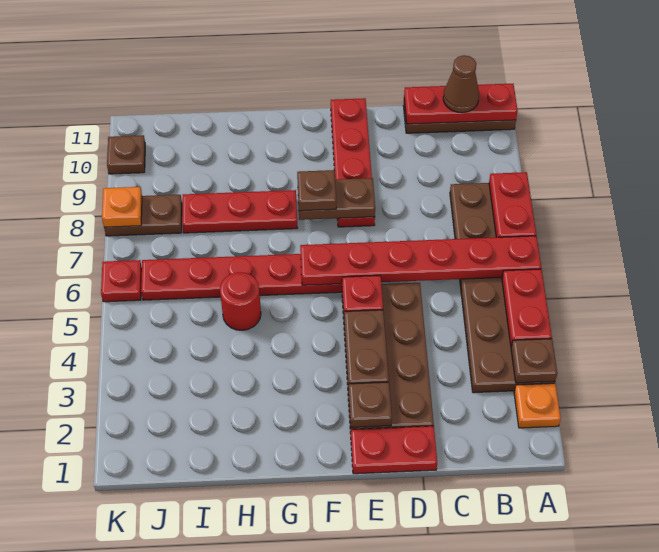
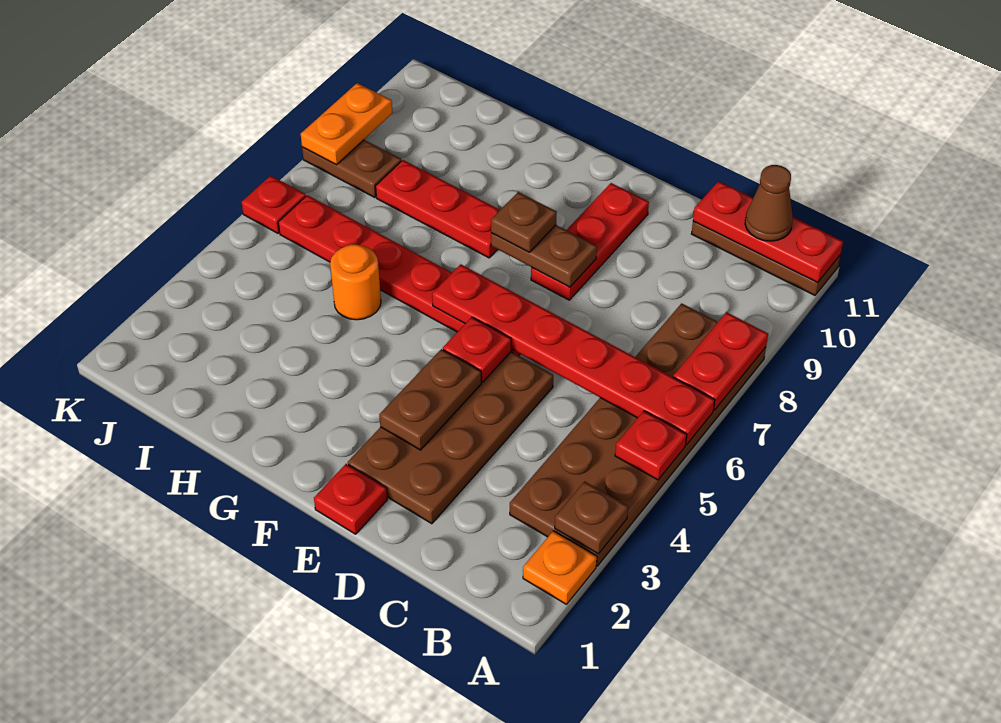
red plate A4:A5 level 2 -> red plate A5 level 2
red plate D1:E1 level 1 -> red plate E1 level 1
brown plate E2 level 2 -> none
red plate E8:E11 level 1 -> red plate E8:E10 level 1
red round brick H5 level 1 -> orange round brick H5 level 1
orange plate K8 level 2 -> orange plate K8:K9 level 2
brown plate K10 level 1 -> none

